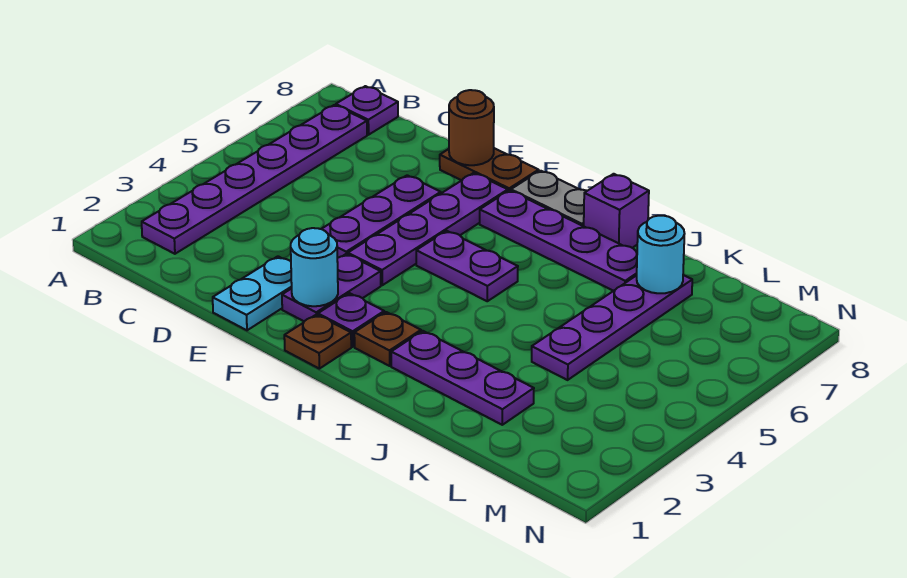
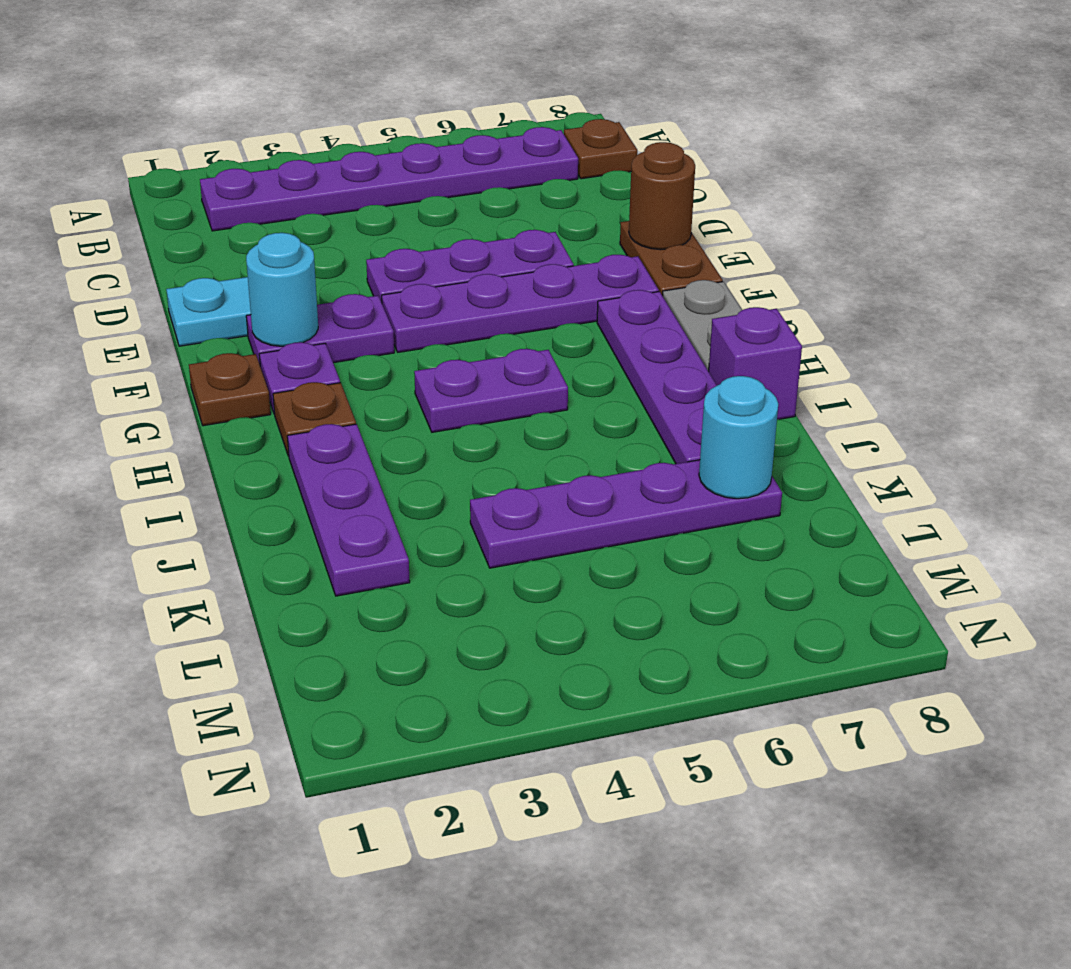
purple plate B8 level 1 -> brown plate B8 level 1
purple plate G5:H5 level 1 -> purple plate H4:H5 level 1

